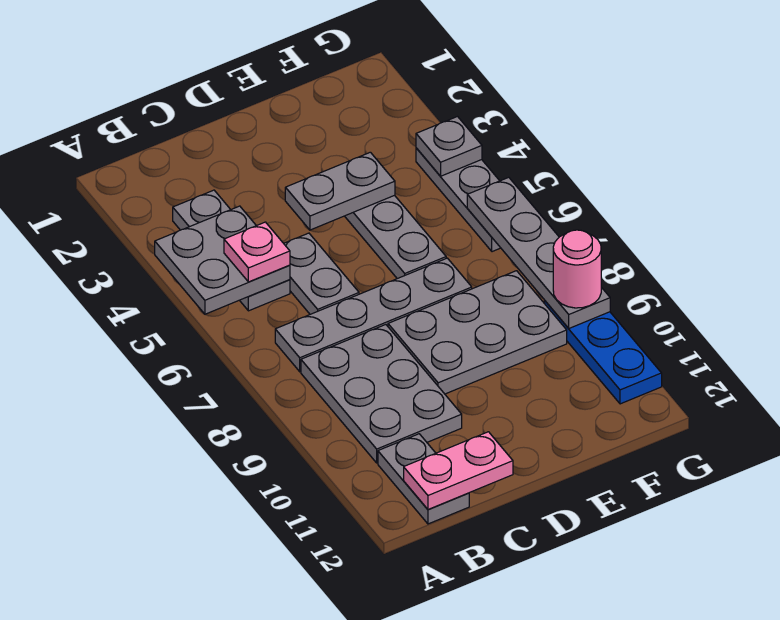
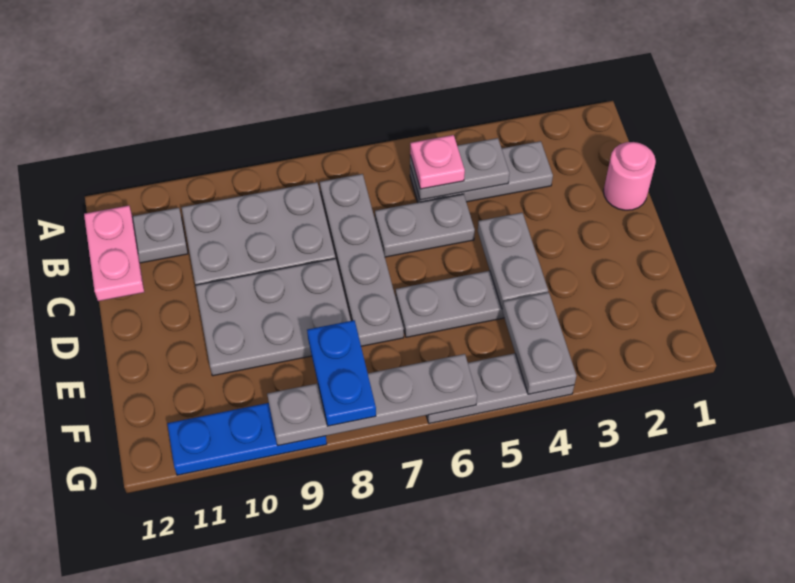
grey plate A4:B5 level 2 -> grey plate B4:B5 level 2
grey plate D8:F9 level 1 -> grey plate D8:E10 level 1
none -> blue plate F8:G8 level 3
grey plate G4 level 2 -> grey plate F4:G4 level 2
pink round brick G9 level 3 -> pink round brick C1 level 1

